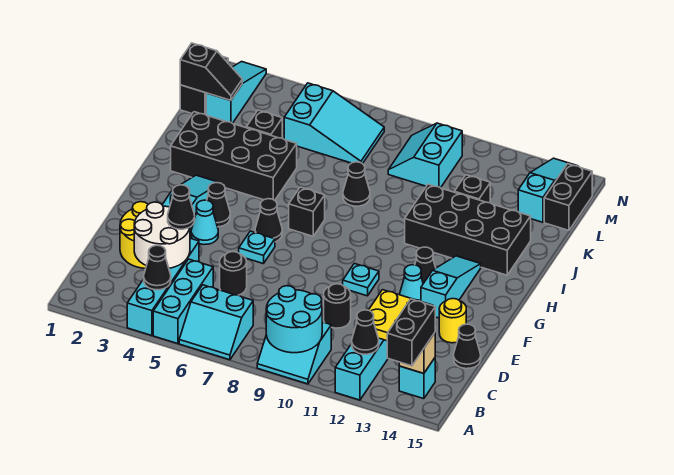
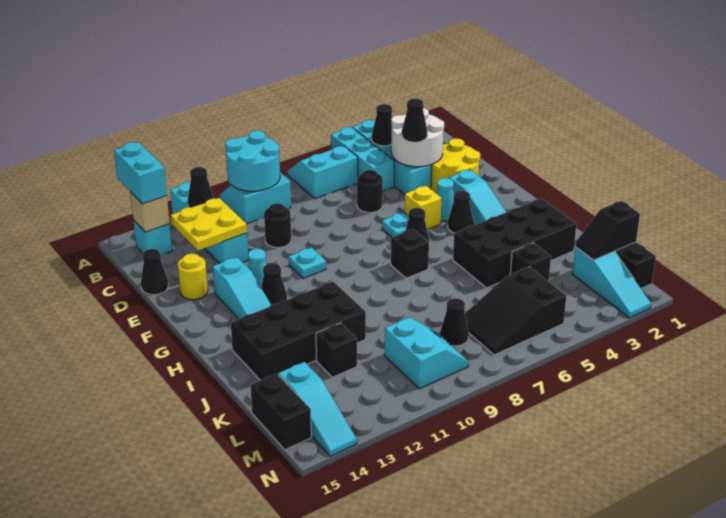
black brick A14:B14 level 3 -> cyan brick A14:B14 level 3
none -> yellow brick F5 level 1
black cone J8 level 1 -> black cone L8 level 1
cyan slope L5:M7 level 1 top 5 -> black slope L5:M7 level 1 top 5

